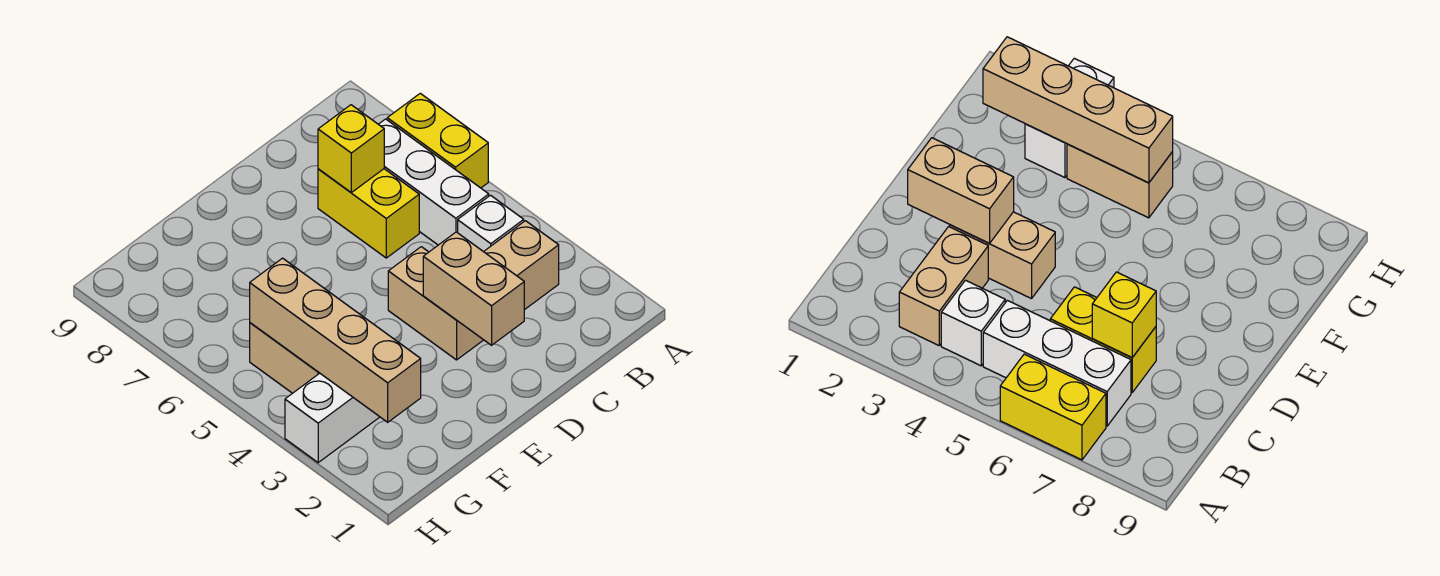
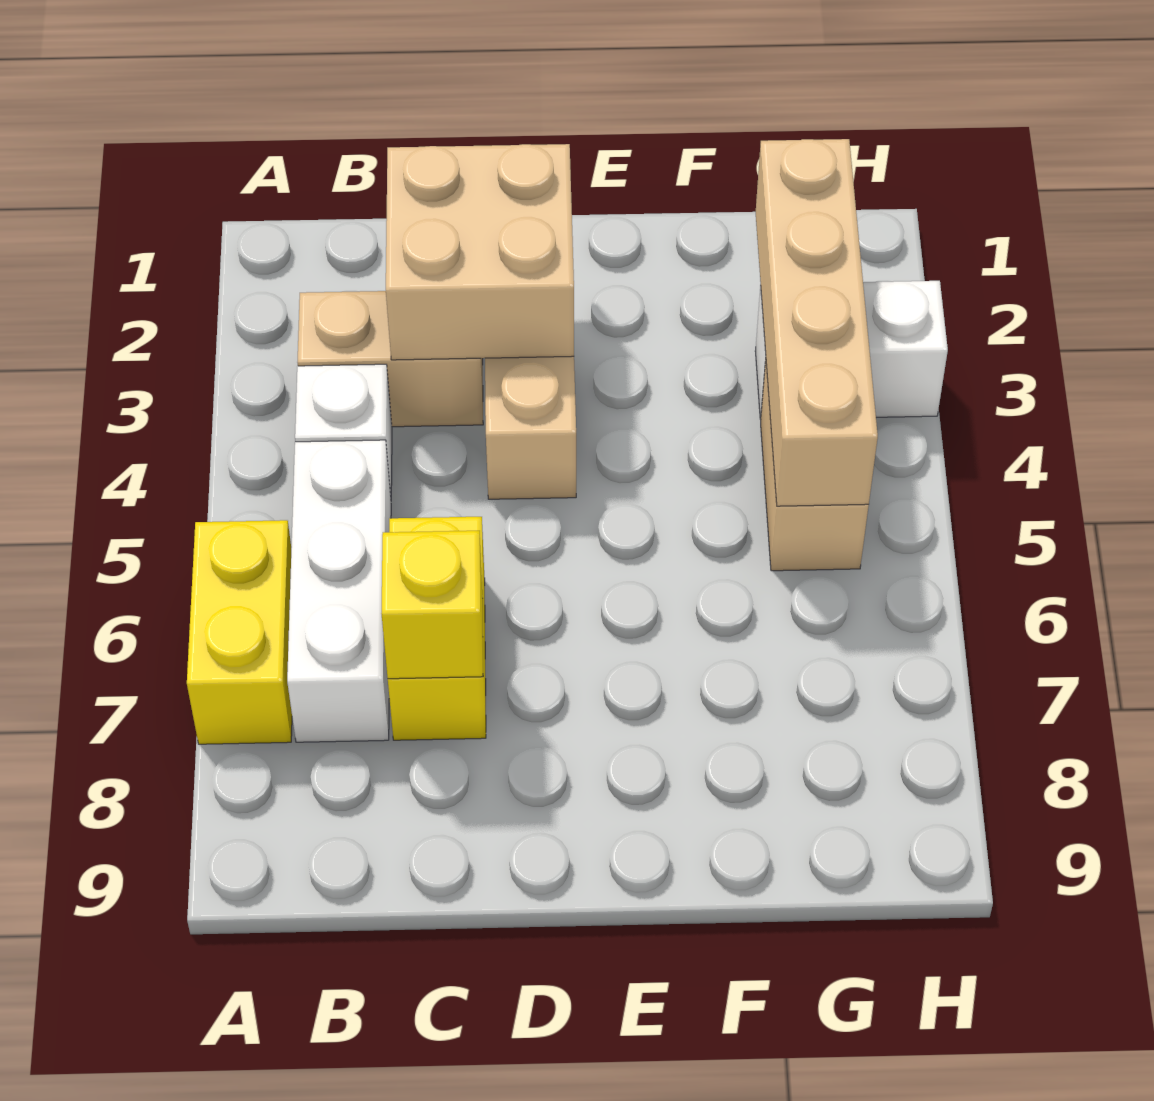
tan brick D2:D3 level 2 -> tan brick C2:D3 level 2

